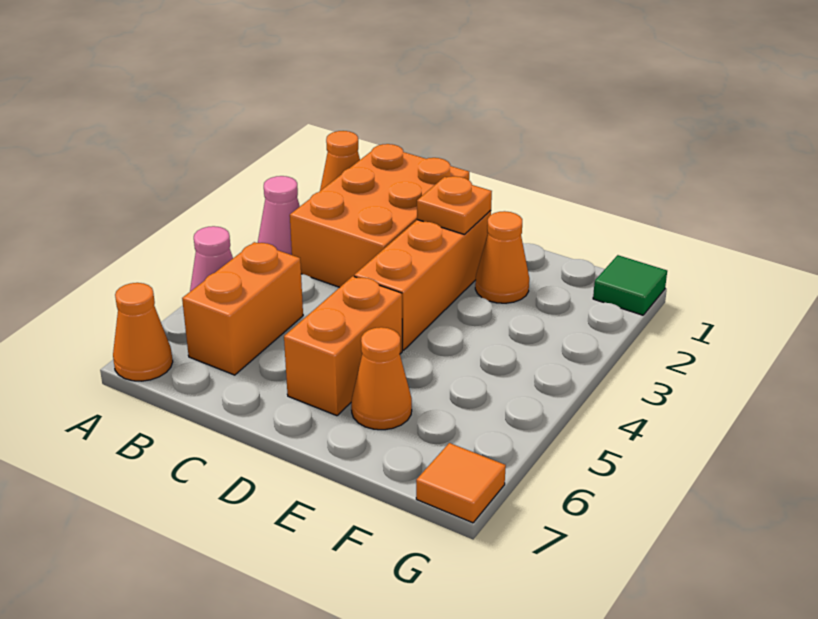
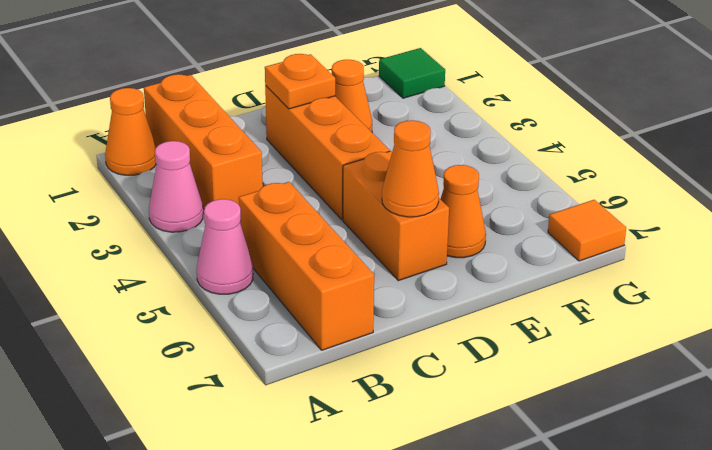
orange cone A7 level 1 -> orange cone D6 level 2
orange brick B1:C3 level 1 -> orange brick B1:B3 level 1
orange brick B5:B6 level 1 -> orange brick B5:B7 level 1

